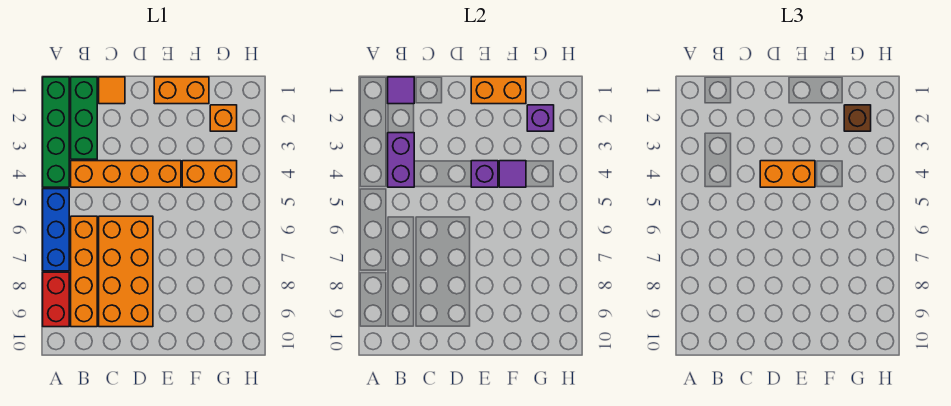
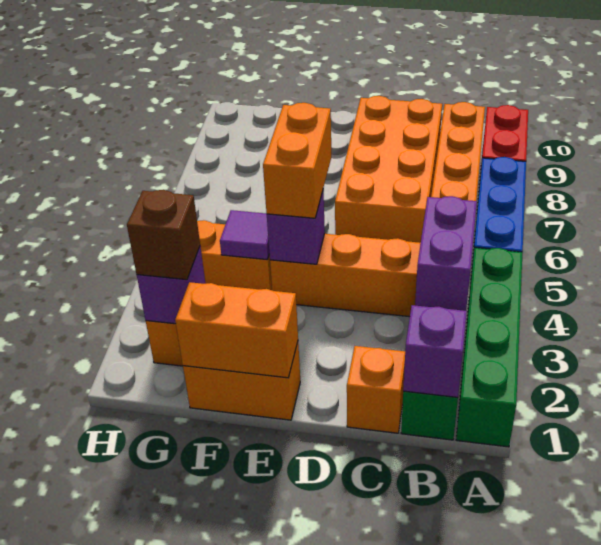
purple tile B1 level 2 -> purple brick B1 level 2
orange tile C1 level 1 -> orange brick C1 level 1
orange brick D4:E4 level 3 -> orange brick E4:E5 level 3

